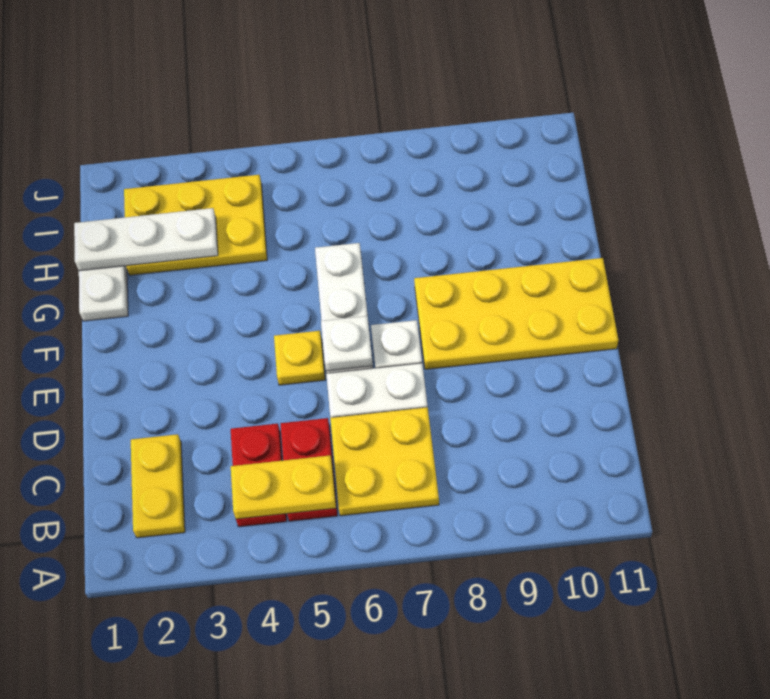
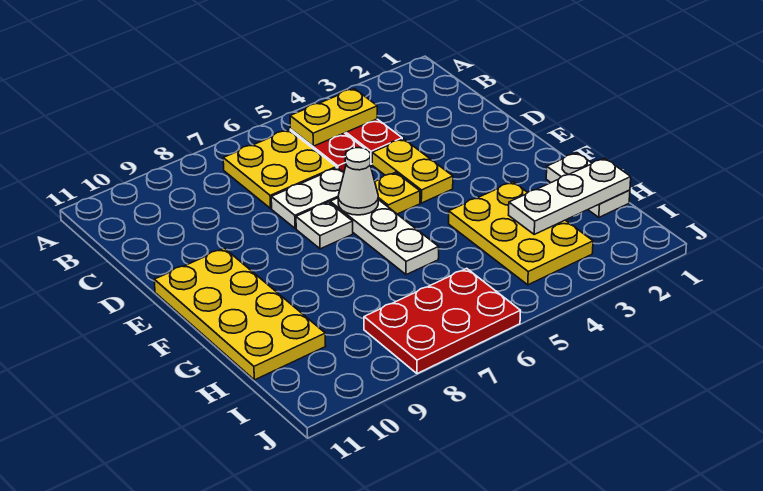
yellow plate B2:C2 level 1 -> yellow plate D4:E4 level 1
white plate E6 level 2 -> white cone E6 level 2
yellow plate E8:F11 level 1 -> yellow plate E10:H11 level 1
yellow plate H2:I4 level 1 -> yellow plate G3:I4 level 1
none -> red plate I6:J8 level 1

